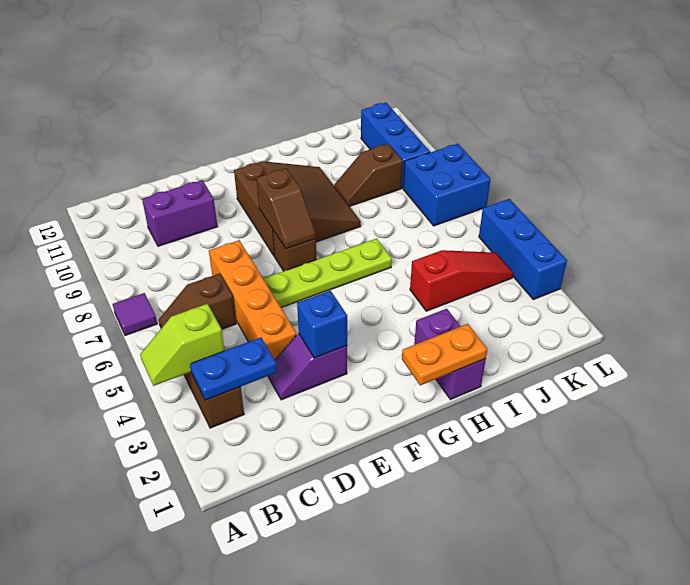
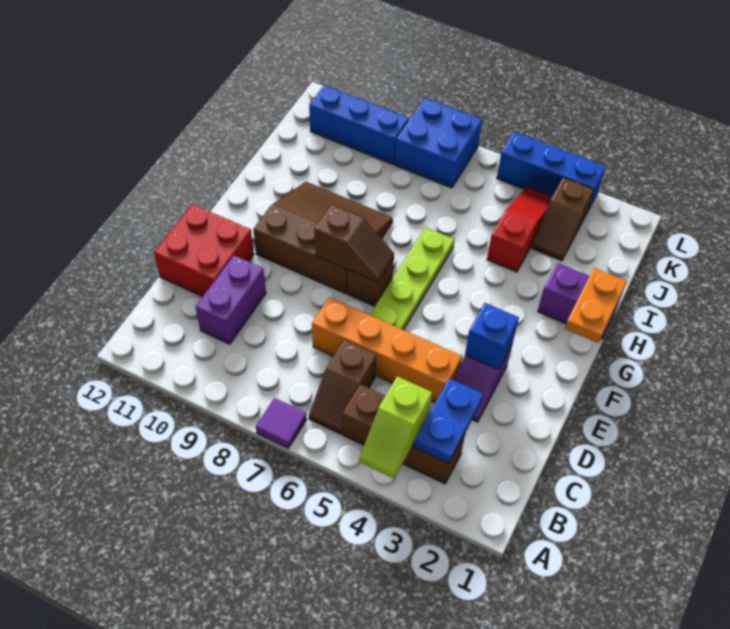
none -> red brick D11:E12 level 1
brown slope I9:J9 level 1 top J -> brown slope J3:K3 level 1 top K

